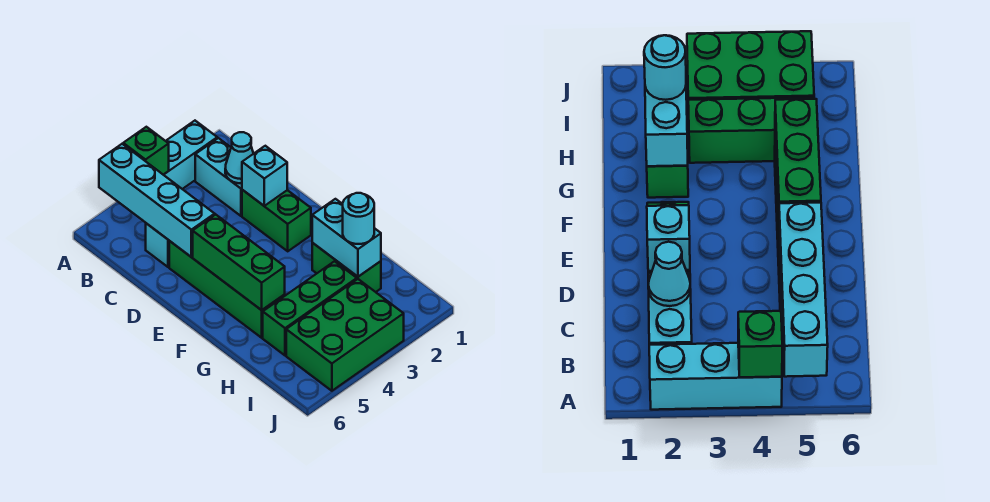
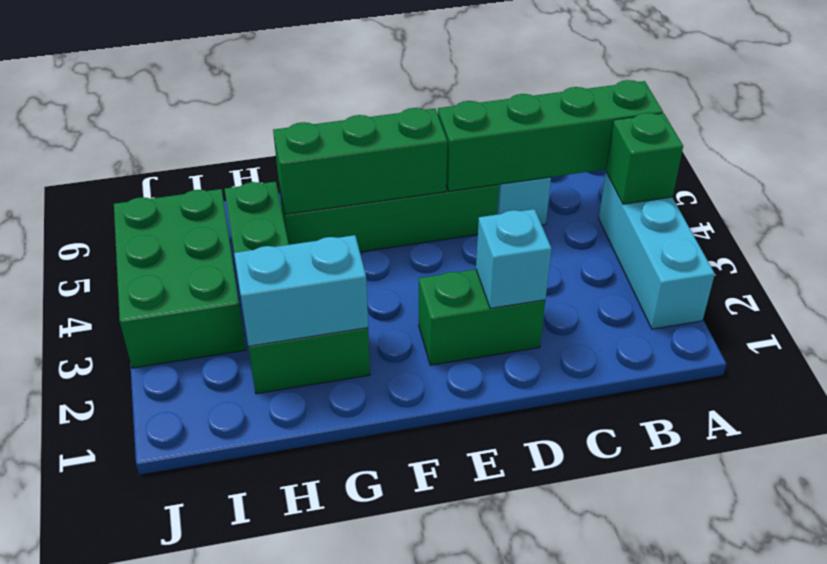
cyan brick A5:D5 level 2 -> green brick A5:D5 level 2
cyan brick B2:C2 level 1 -> none
cyan cone C2 level 2 -> none
cyan round brick H2 level 3 -> none

